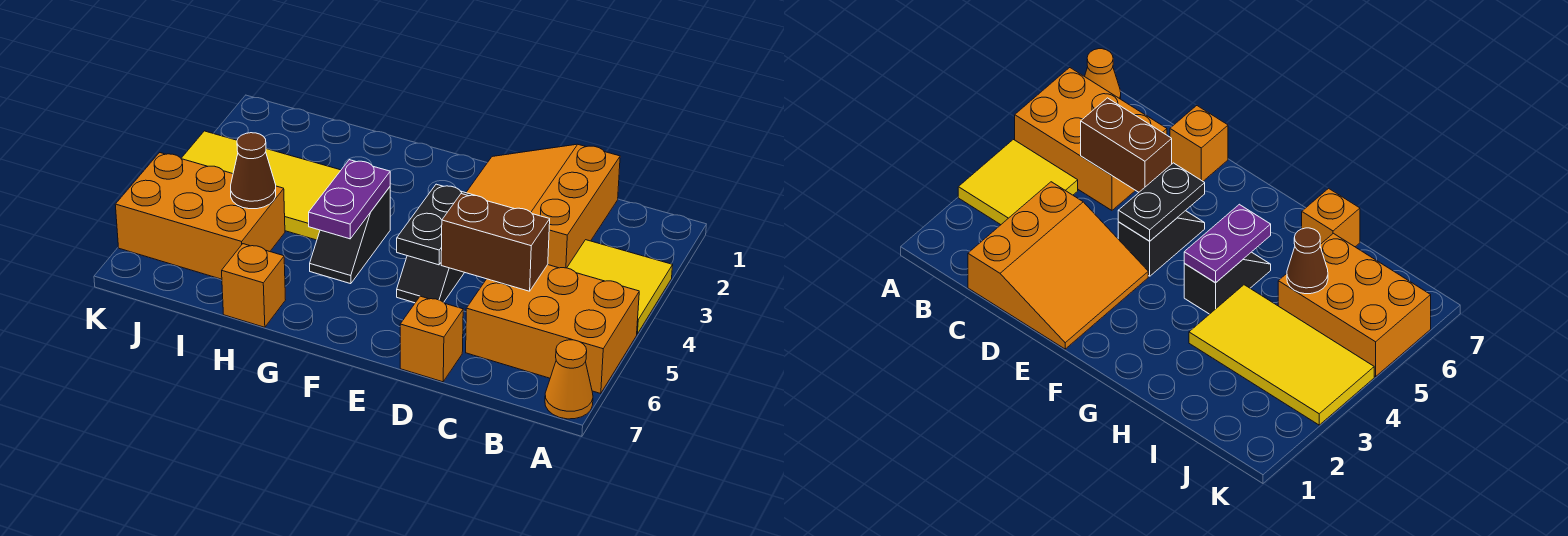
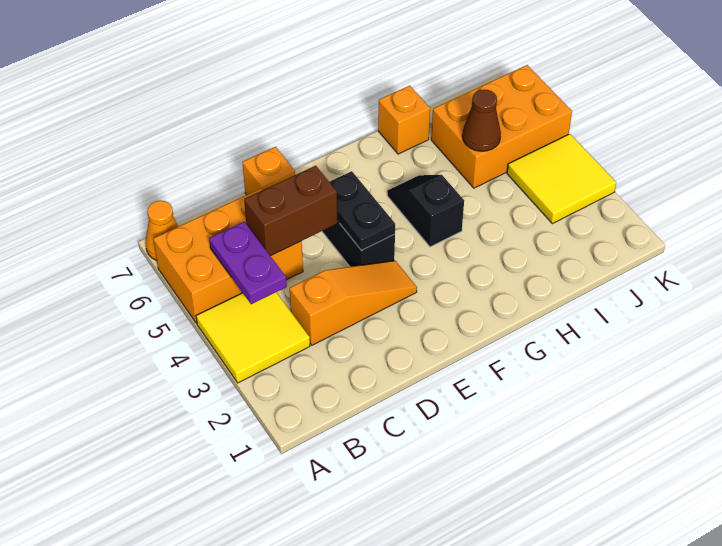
orange slope C1:E3 level 1 top C -> orange slope C3:E3 level 1 top C
purple plate G4:G5 level 2 -> purple plate B4:B5 level 2
yellow tile H3:K4 level 1 -> yellow tile J3:K4 level 1

